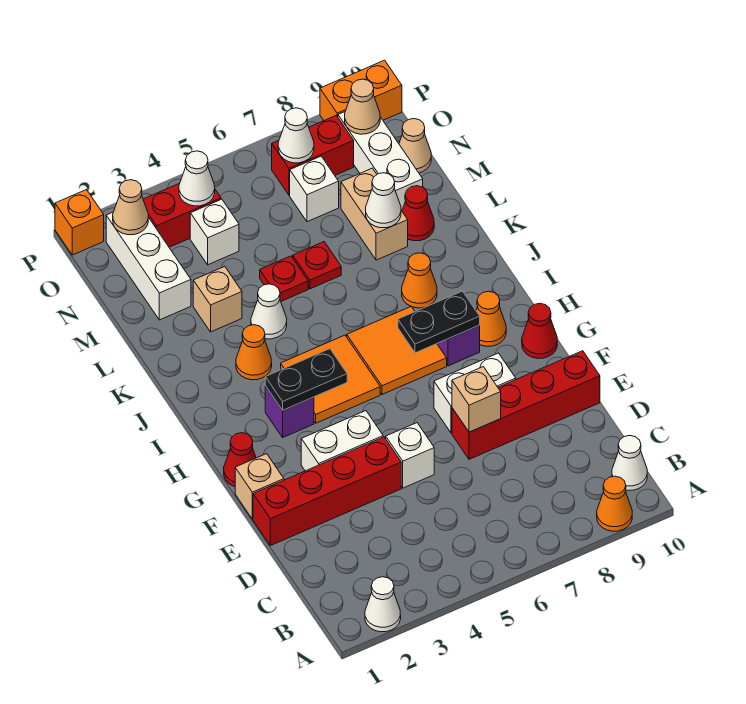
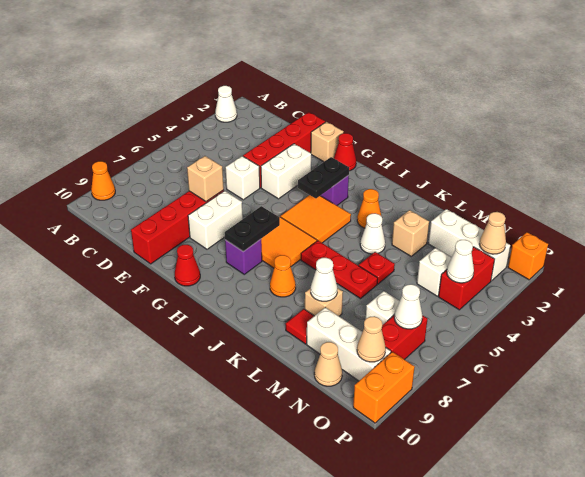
white cone B10 level 1 -> none
orange cone H9 level 1 -> none
red plate L6 level 1 -> red plate J6:L6 level 1
tan brick L8:M8 level 1 -> tan brick L8 level 1
red cone L9 level 1 -> red tile L9 level 1

